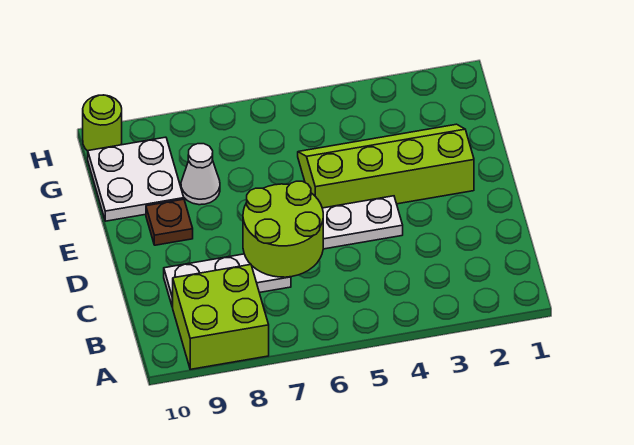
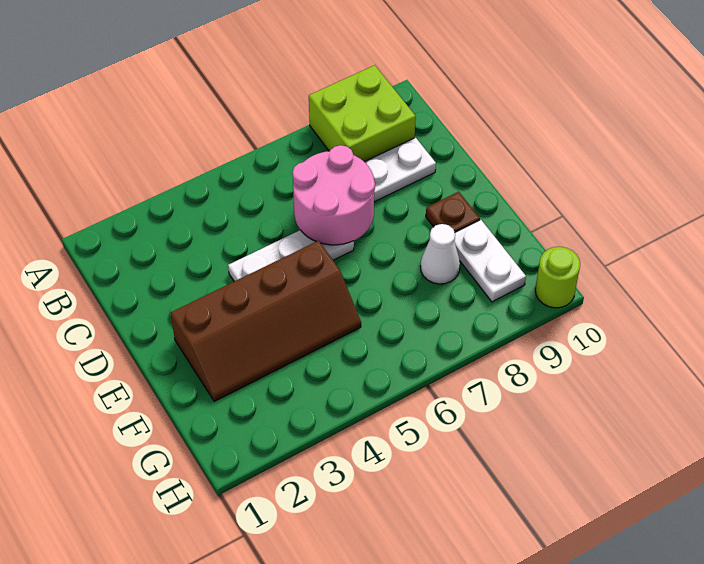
lime round brick C6:D7 level 2 -> pink round brick C6:D7 level 2
lime slope E2:F5 level 1 top E -> brown slope E2:F5 level 1 top E
white plate F9:G10 level 1 -> white plate F9:G9 level 1

